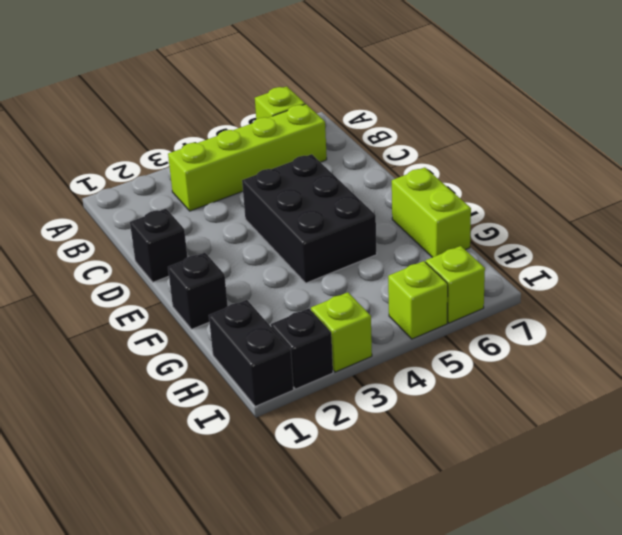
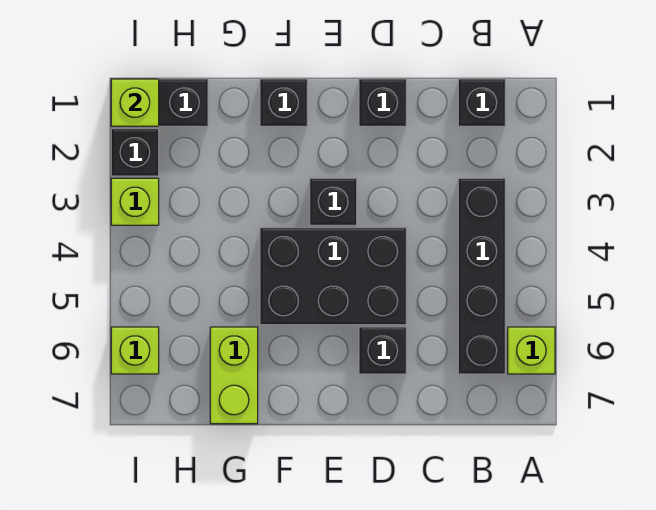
none -> black brick B1 level 1
lime brick B3:B6 level 1 -> black brick B3:B6 level 1
none -> black brick D6 level 1
none -> black brick E3 level 1
lime brick F7:G7 level 1 -> lime brick G6:G7 level 1
lime brick I5 level 1 -> lime brick I1 level 2

